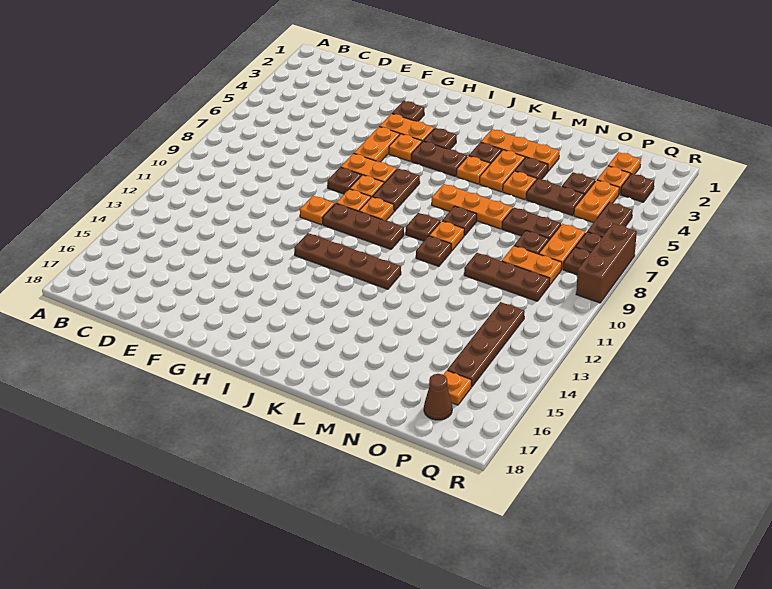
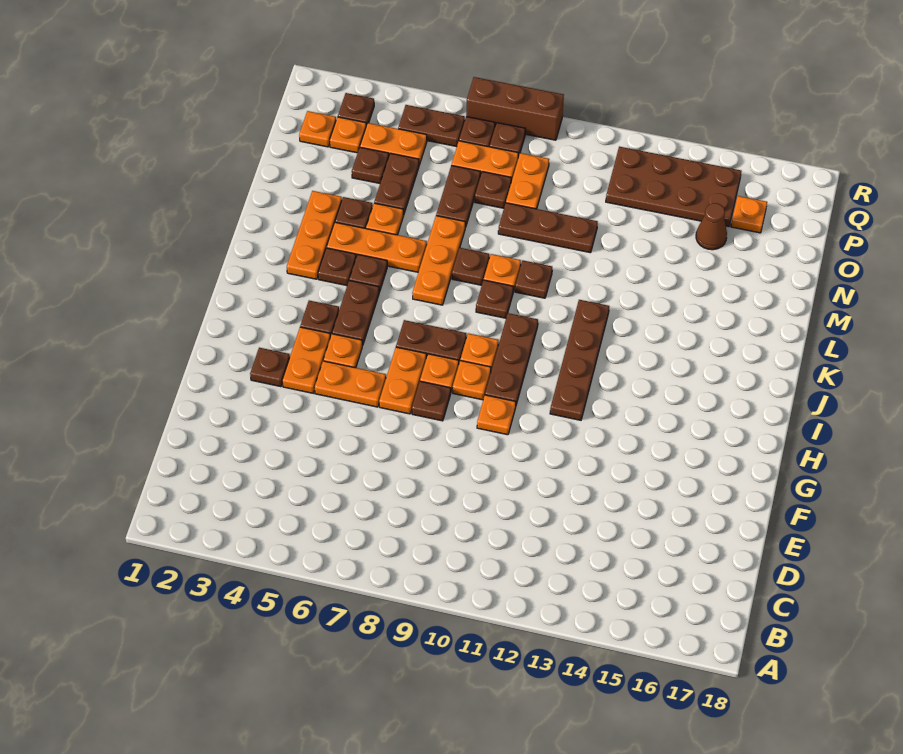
orange plate K5 level 1 -> brown plate K5 level 1
orange plate L4:L5 level 1 -> orange plate L4:L6 level 1
brown plate N10:P10 level 1 -> brown plate N9:N11 level 1
brown plate P12:P15 level 1 -> brown plate P12:Q15 level 1
brown cone P17 level 1 -> brown cone O15 level 1

